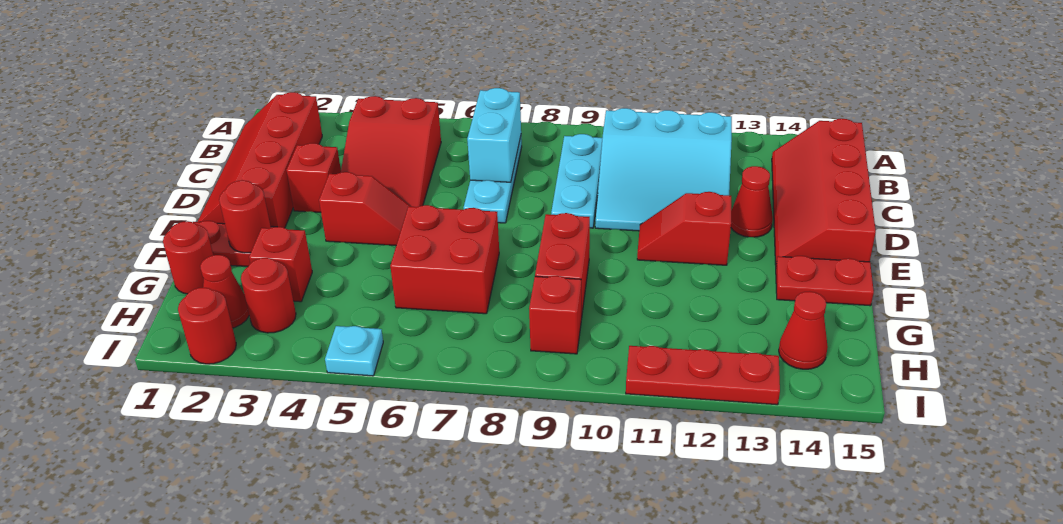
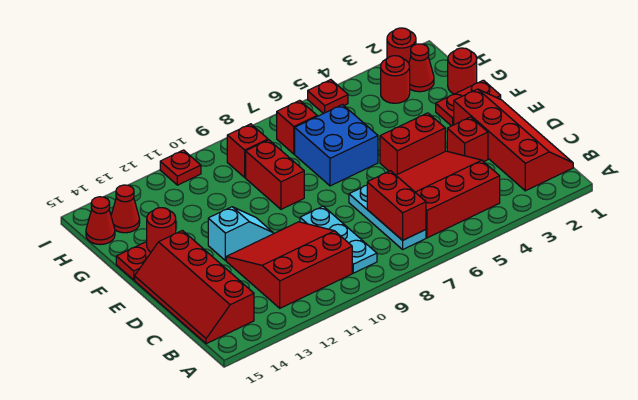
red slope B4:D5 level 1 top B -> red slope B4:D6 level 1 top B
cyan brick B7:C7 level 2 -> red brick B7:C7 level 2
cyan slope B10:D12 level 1 top B -> red slope B10:D12 level 1 top B
red slope B14:E15 level 1 top 15 -> red slope B14:E15 level 1 top 14
red cone D13 level 1 -> red cone H15 level 1
red slope E4:E5 level 1 top 4 -> red brick E4:E5 level 1
red slope E11:E12 level 1 top 12 -> cyan slope E11:E12 level 1 top 12
red round brick F2 level 2 -> red round brick F14 level 2
red brick F6:G7 level 1 -> blue brick F6:G7 level 1
red brick G3 level 1 -> red brick H7 level 1
cyan plate I5 level 1 -> red plate I5 level 1
red plate I11:I13 level 1 -> red plate I11 level 1

